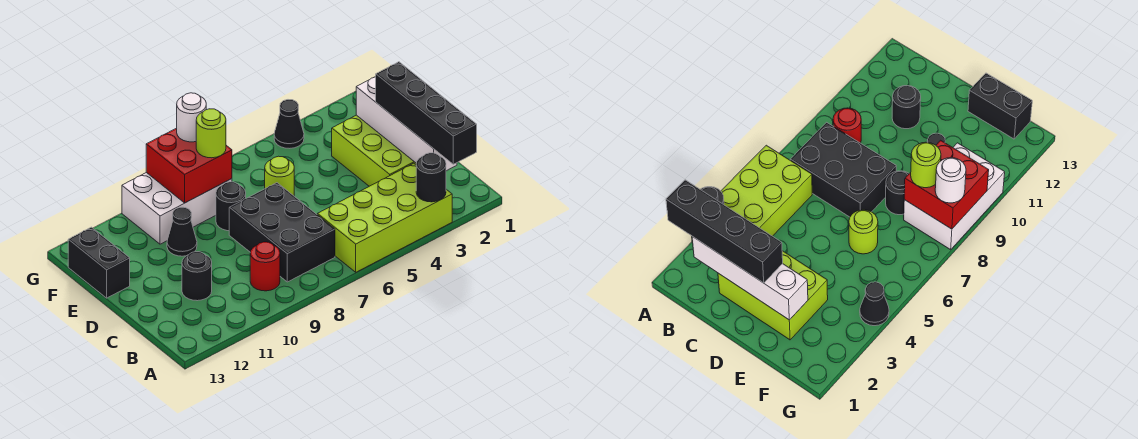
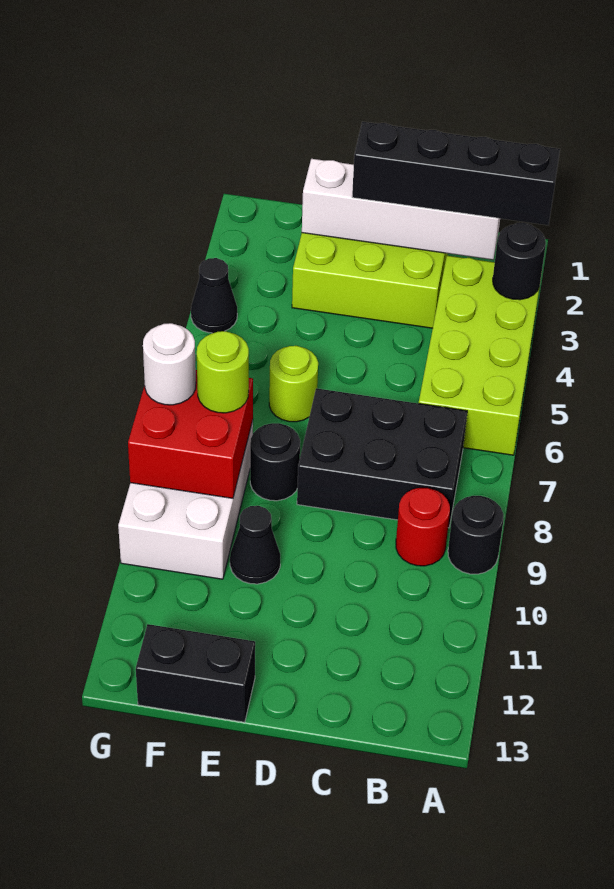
black round brick C11 level 1 -> black round brick A9 level 1

